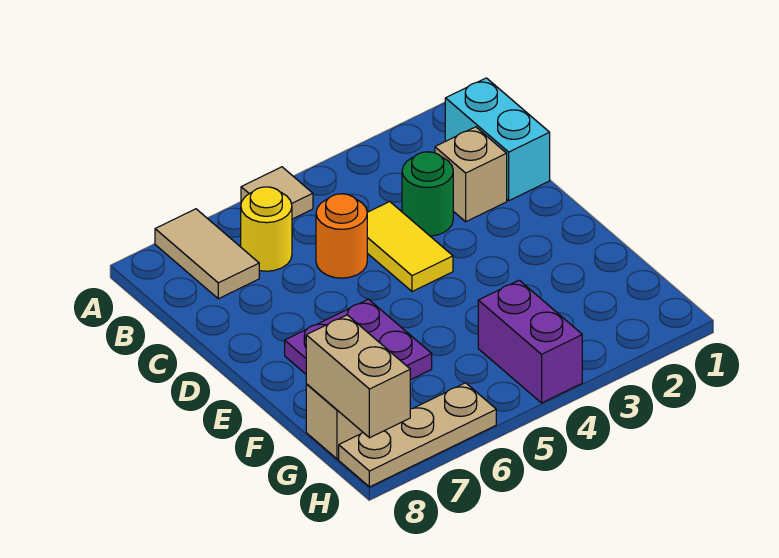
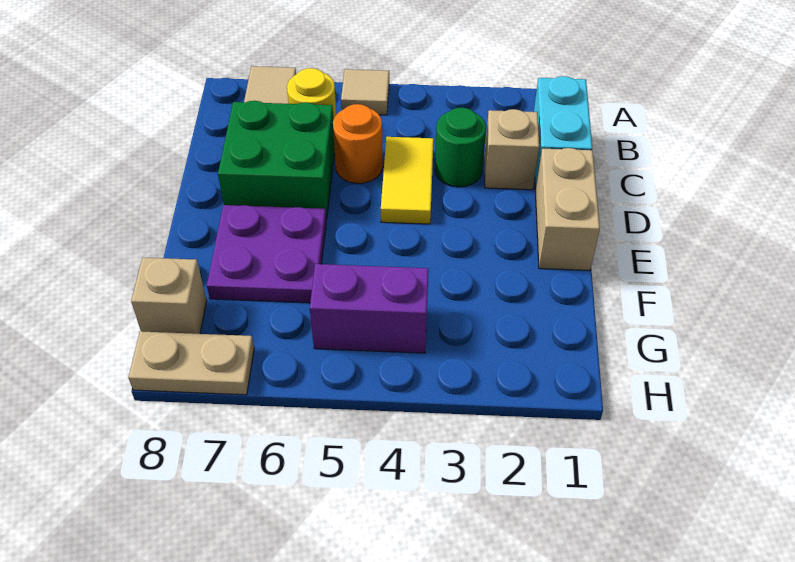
none -> green brick C6:D7 level 1
purple brick G4:H4 level 1 -> purple brick G4:G5 level 1
tan brick G8:H8 level 2 -> tan brick D1:E1 level 1
tan plate H6:H8 level 1 -> tan plate H7:H8 level 1

